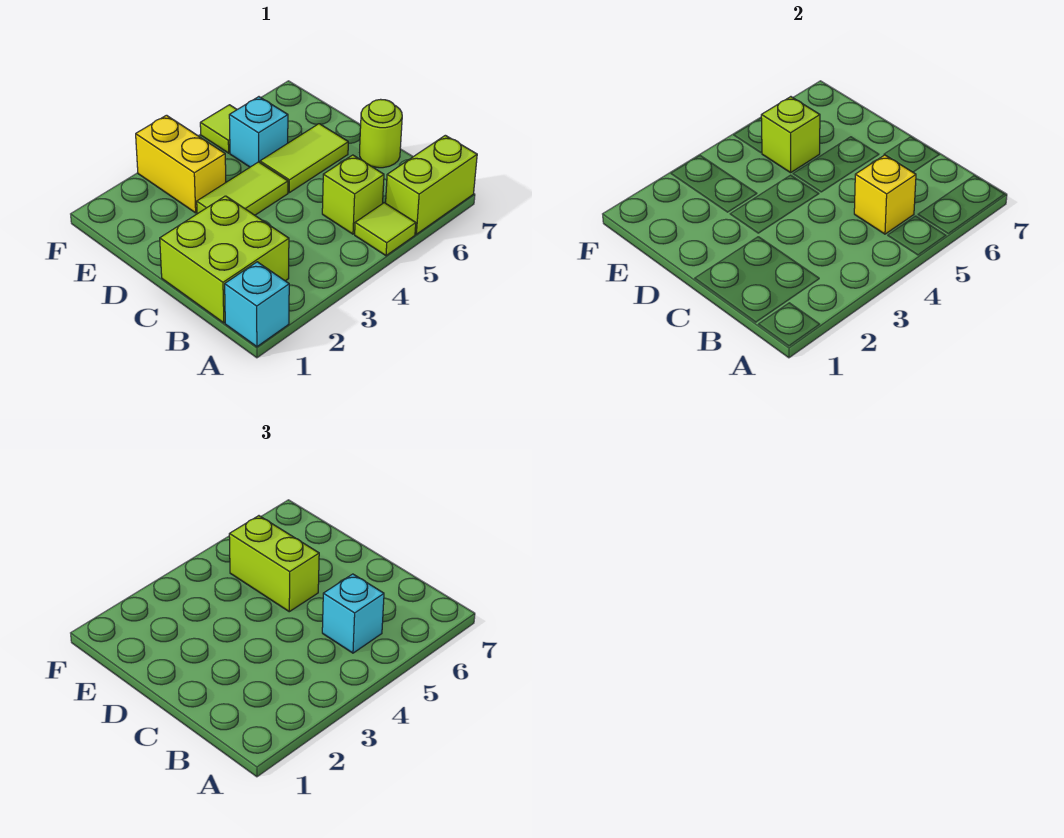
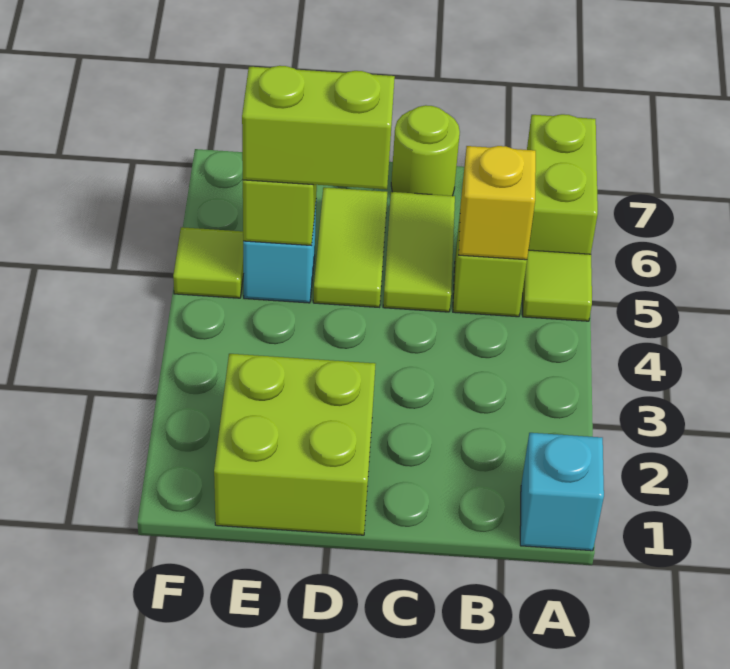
lime brick B1:C2 level 1 -> lime brick D1:E2 level 1
cyan brick B5 level 3 -> none
lime tile D3:D4 level 1 -> lime tile C5:C6 level 1
yellow brick E3:F3 level 1 -> none

